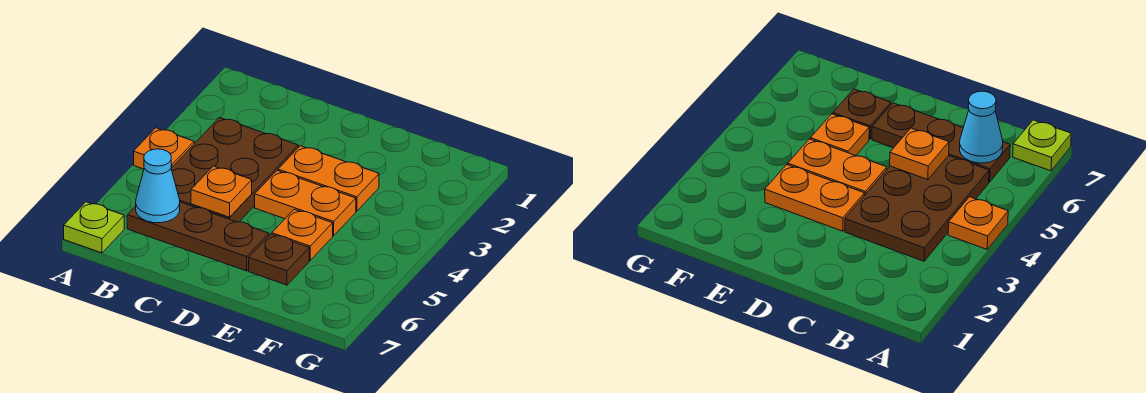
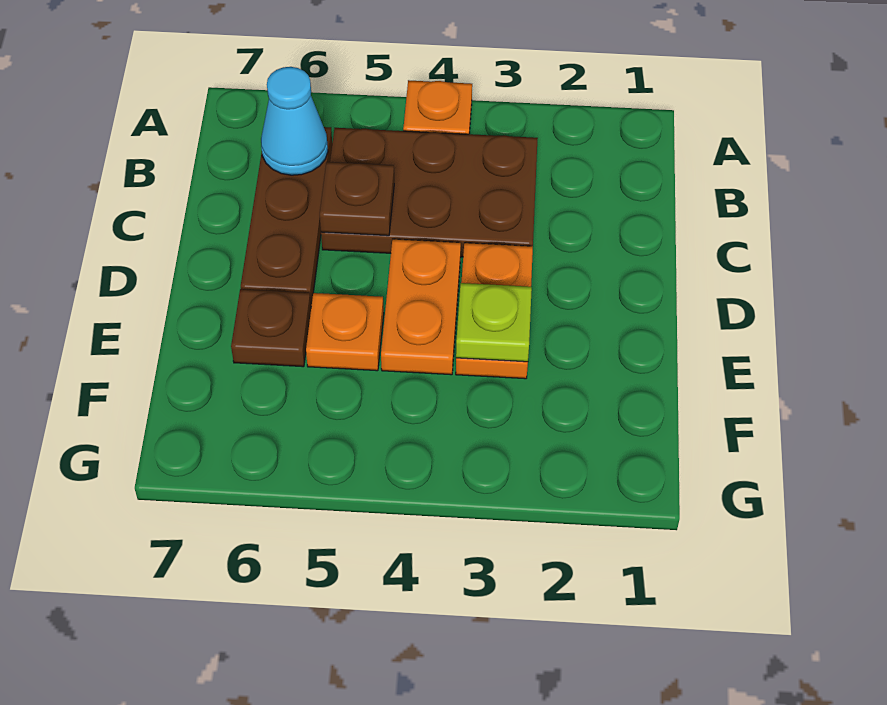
lime plate A7 level 1 -> lime plate E3 level 2
orange plate C5 level 2 -> brown plate C5 level 2

